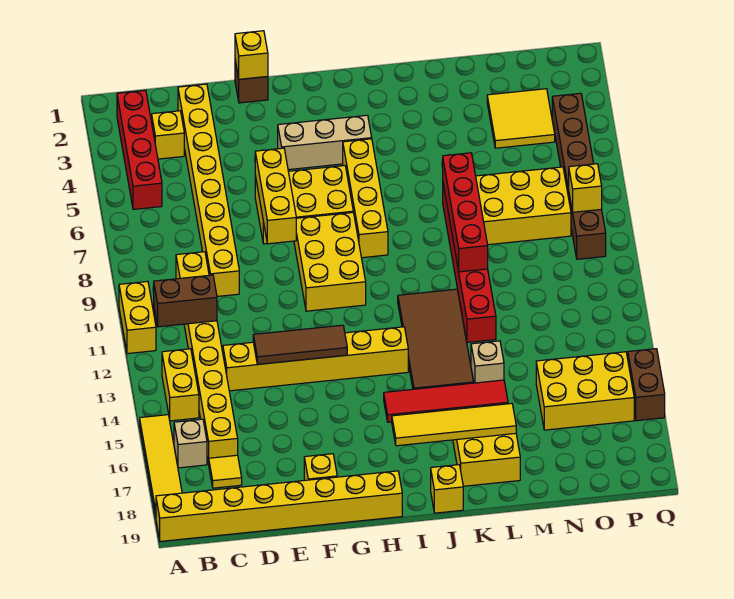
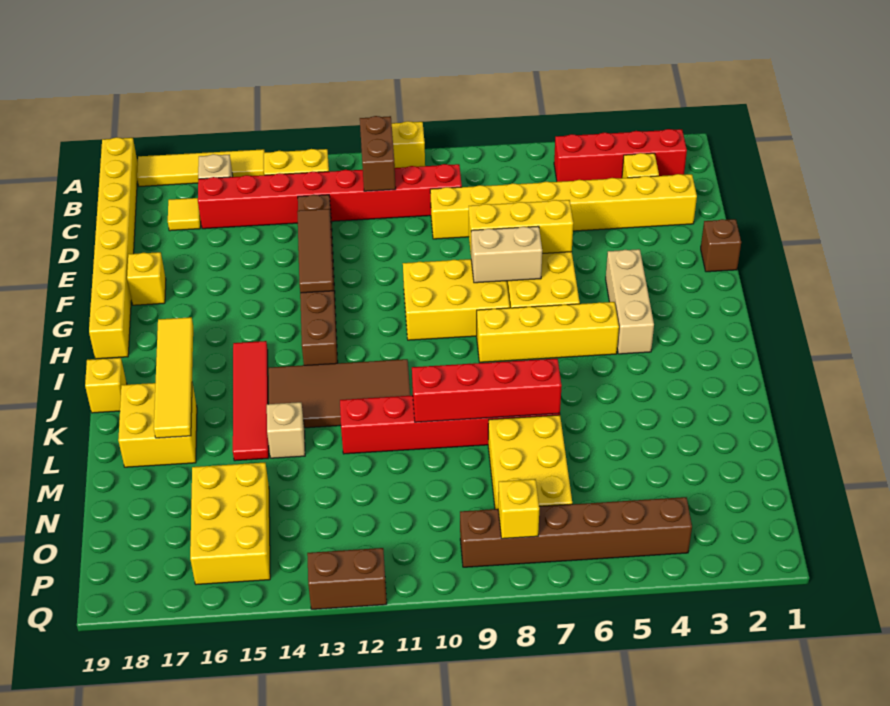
yellow brick C9:C16 level 1 -> red brick C9:C16 level 1
yellow brick D13:I13 level 1 -> brown brick D13:I13 level 1
yellow brick F1 level 2 -> none
none -> tan brick G7:G8 level 2
yellow tile N3:O4 level 1 -> none
brown brick Q15:Q16 level 1 -> brown brick Q12:Q13 level 1

